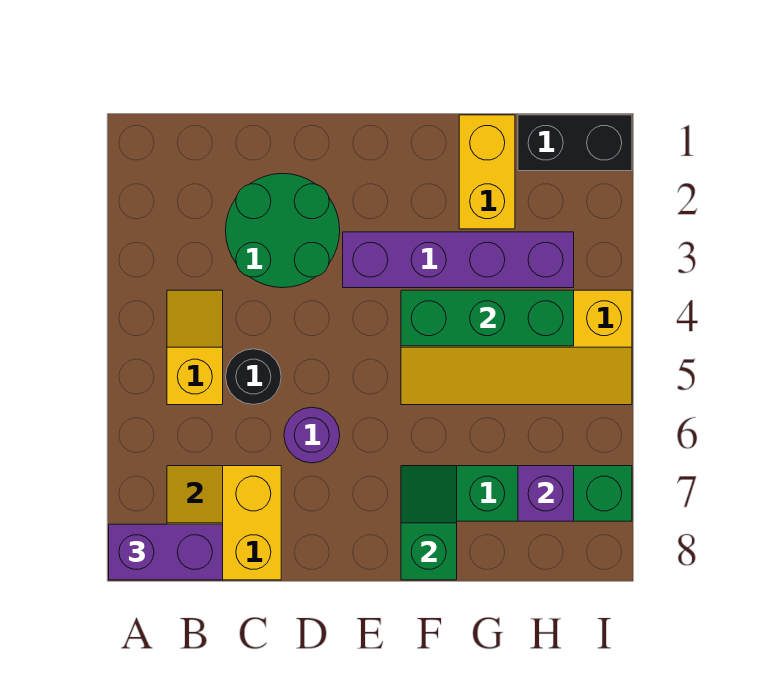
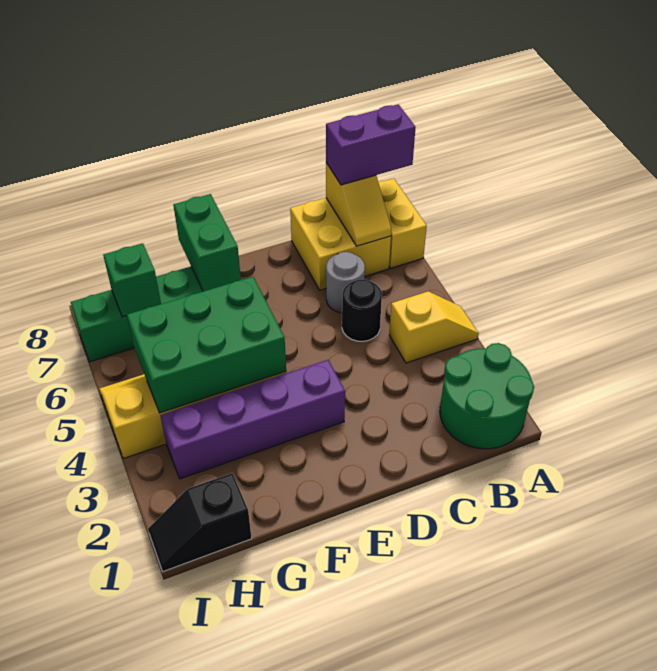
yellow slope B4:B5 level 1 top 5 -> yellow slope A4:B4 level 1 top B
green round brick C2:D3 level 1 -> green round brick A1:B2 level 1
none -> grey round brick C6 level 1
purple round brick D6 level 1 -> none
green brick F4:H4 level 2 -> green brick F4:H5 level 2
green slope F7:F8 level 2 top 8 -> green brick F7:F8 level 2
yellow brick G1:G2 level 1 -> yellow brick A7:A8 level 1
black brick H1:I1 level 1 -> black slope H1:I1 level 1 top H
purple brick H7 level 2 -> green brick H7 level 2

